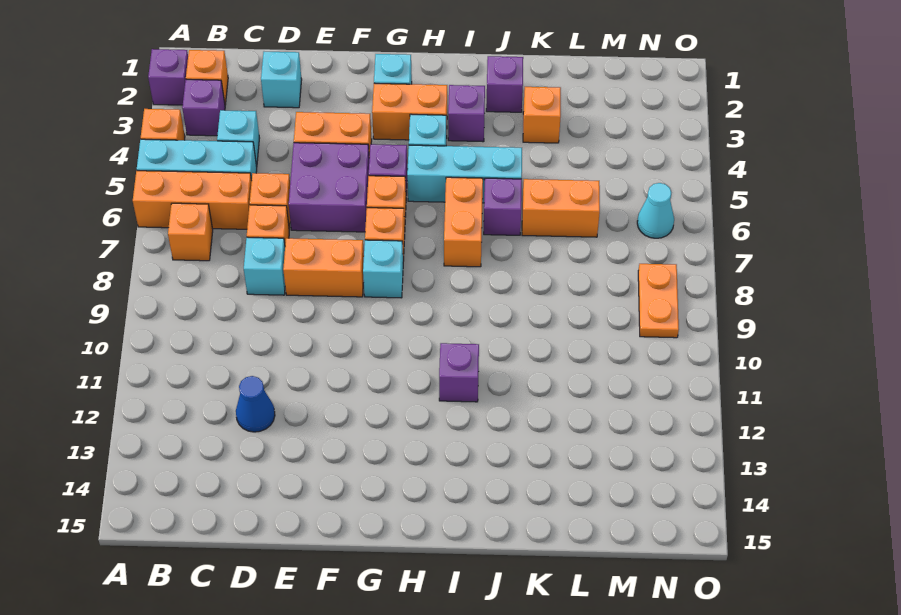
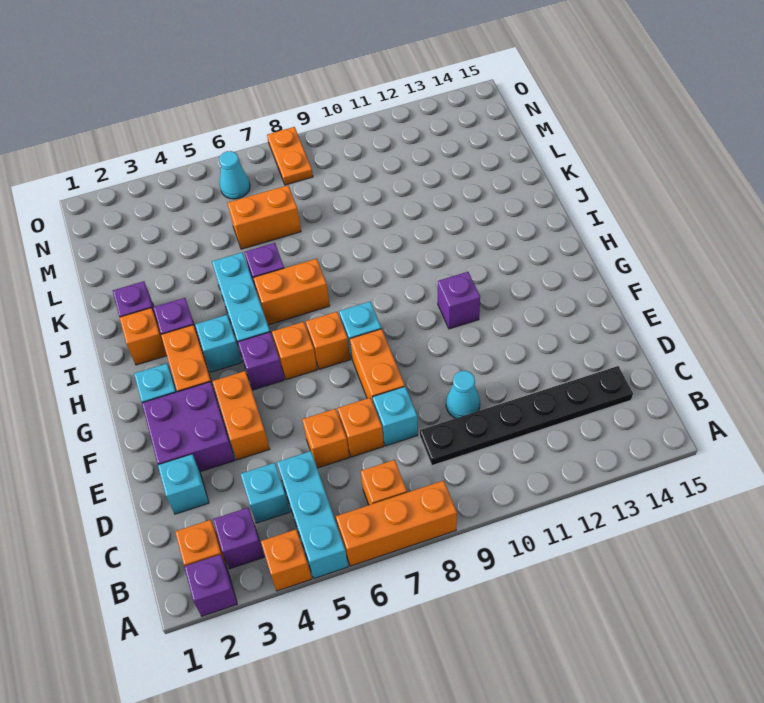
orange brick A6:C6 level 1 -> orange brick A6:A8 level 1
none -> black plate C9:C14 level 1
none -> cyan cone D10 level 1
blue cone D12 level 1 -> none
purple brick E5:F6 level 1 -> purple brick E2:F3 level 1
purple brick I11 level 1 -> purple brick G11 level 1
orange brick K3 level 1 -> orange brick I2 level 1
orange brick K6:L6 level 1 -> orange brick L6:L7 level 1
orange plate N8:N9 level 1 -> orange plate N8:O8 level 1

